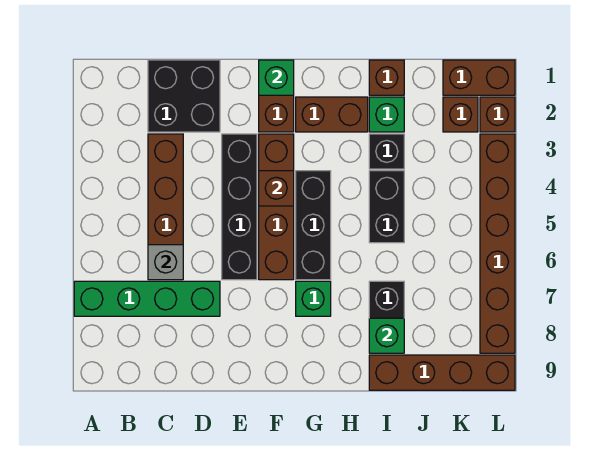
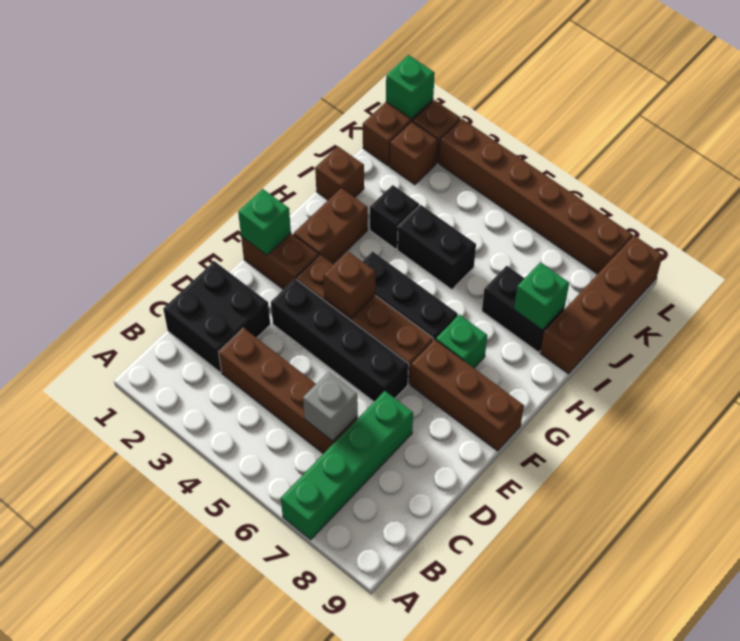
none -> brown brick F7:F9 level 1
green brick I2 level 1 -> green brick L1 level 2

